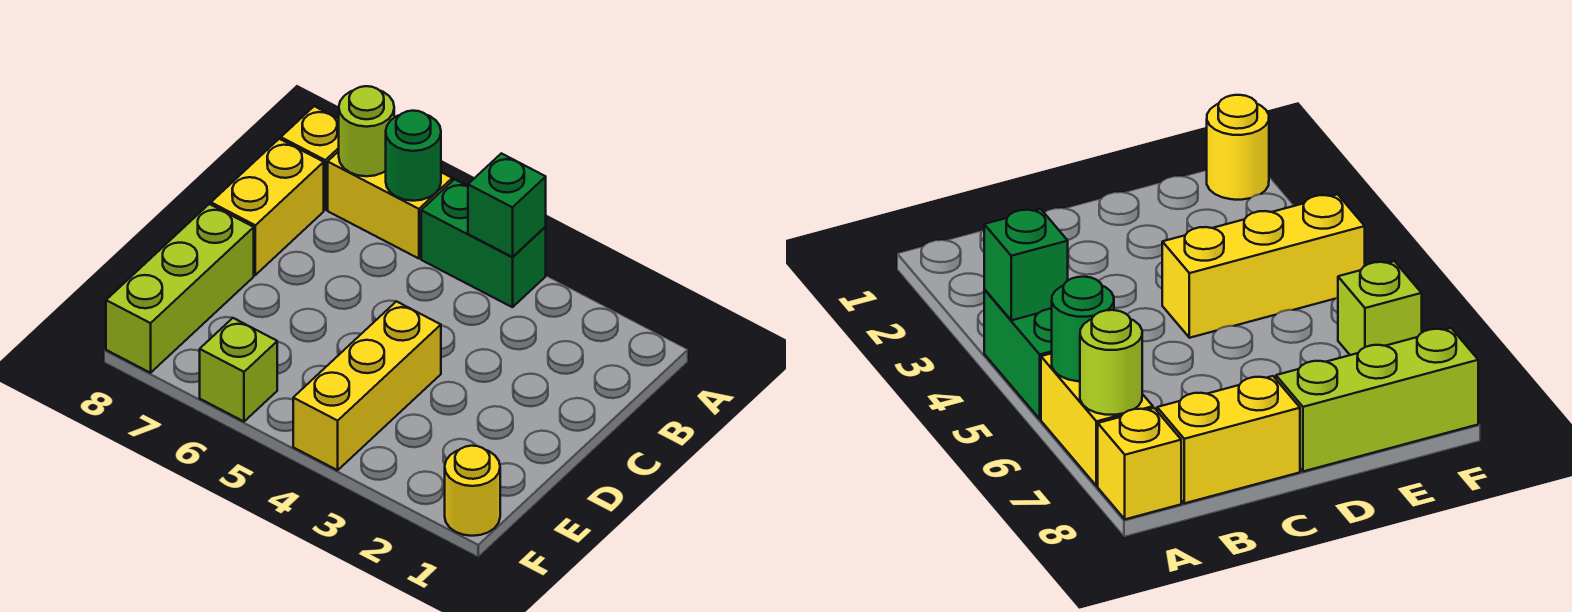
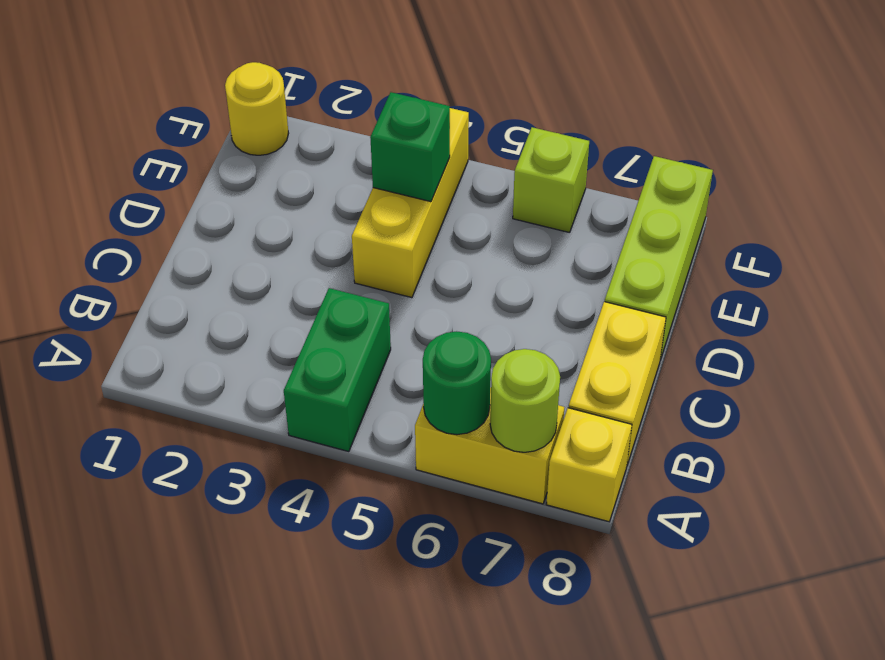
green brick A4:A5 level 1 -> green brick A4:B4 level 1
green brick A4 level 2 -> green brick E4 level 2

